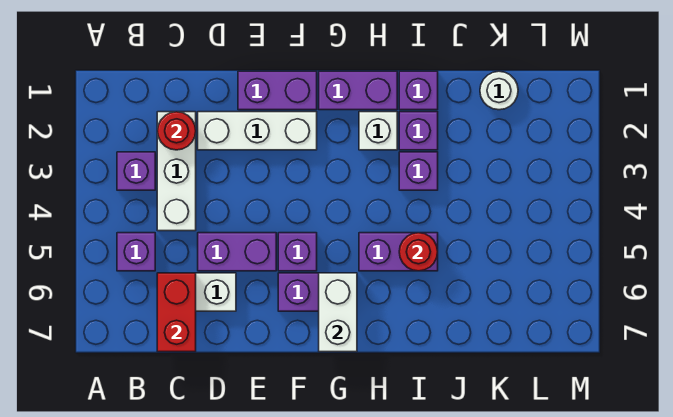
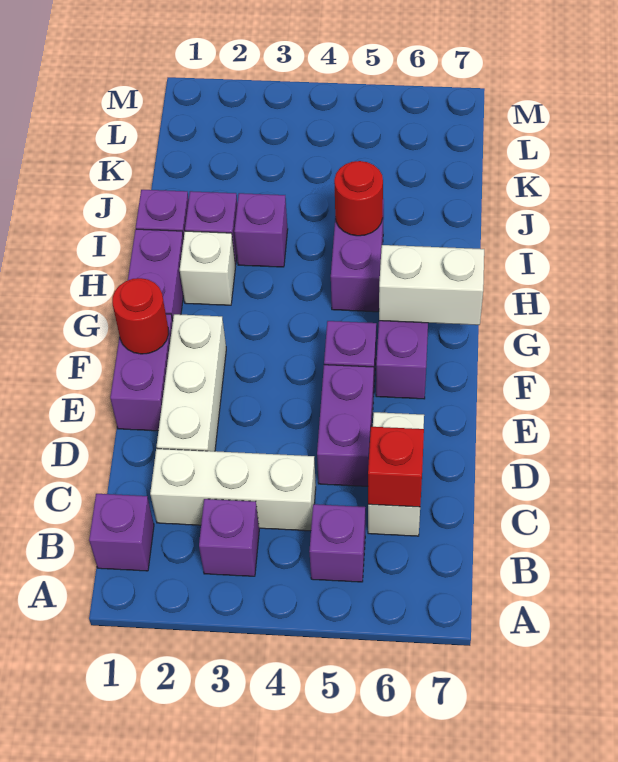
none -> purple brick B1 level 1
red round brick C2 level 2 -> red round brick F1 level 2
red brick C6:C7 level 2 -> red brick C6 level 2
white round brick K1 level 1 -> none

